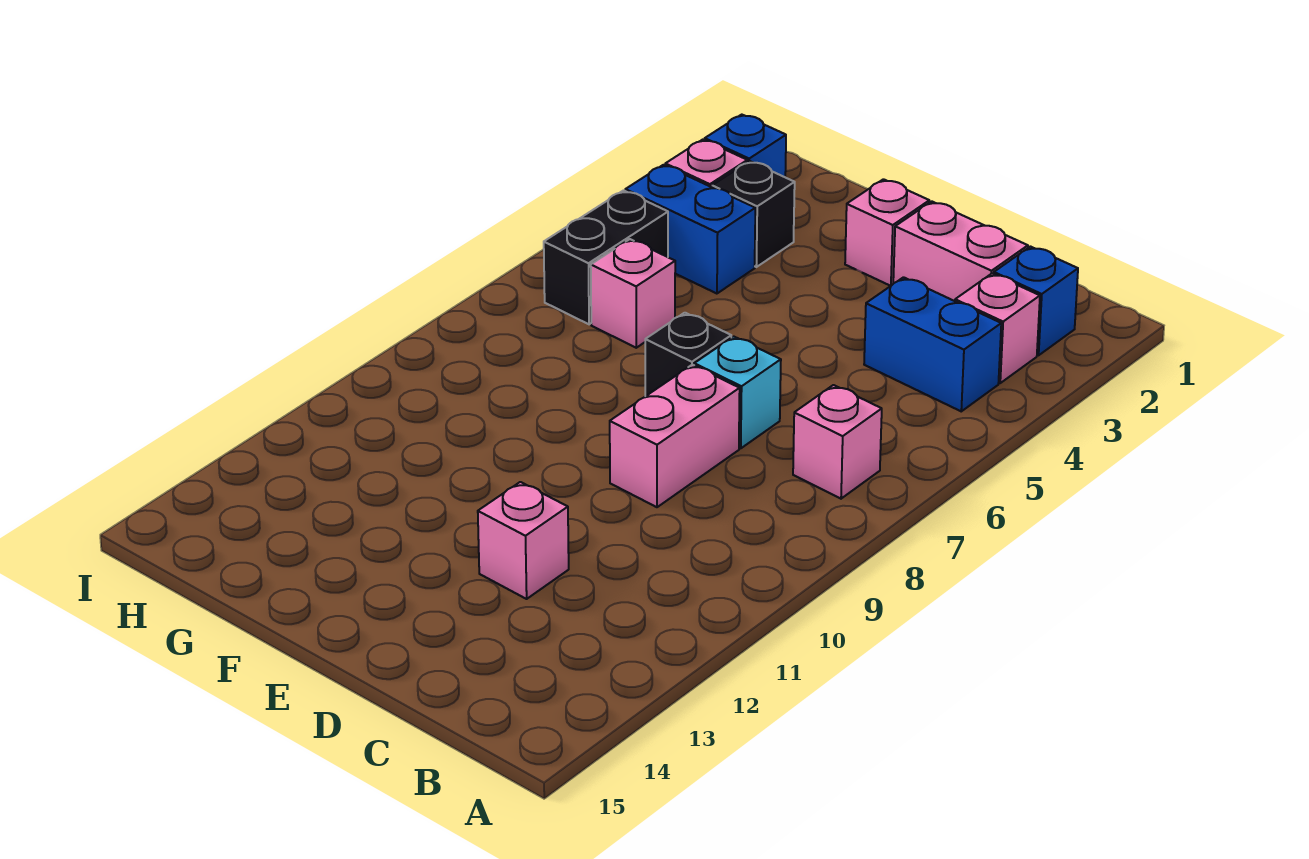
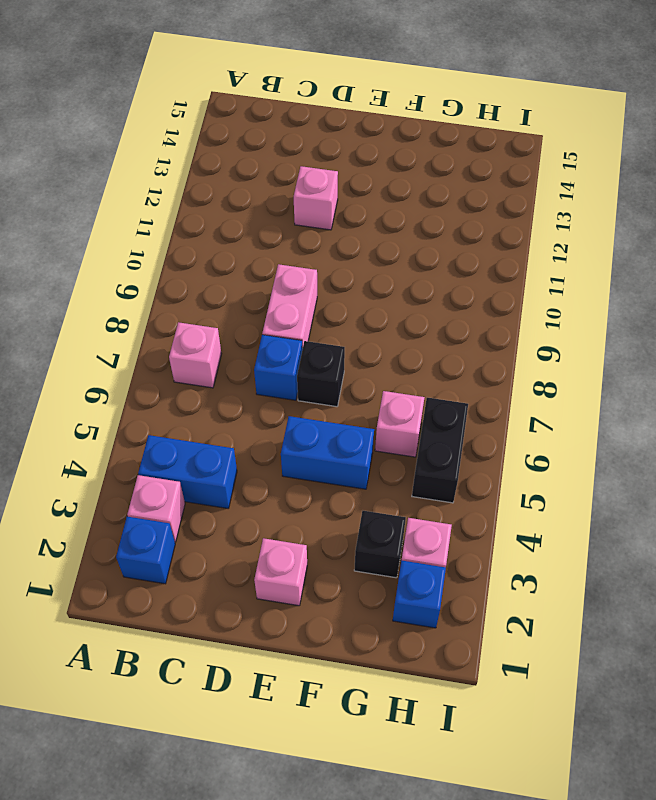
pink brick C2:D2 level 1 -> none
cyan brick D7 level 1 -> blue brick D7 level 1
blue brick G4:H4 level 1 -> blue brick E5:F5 level 1

